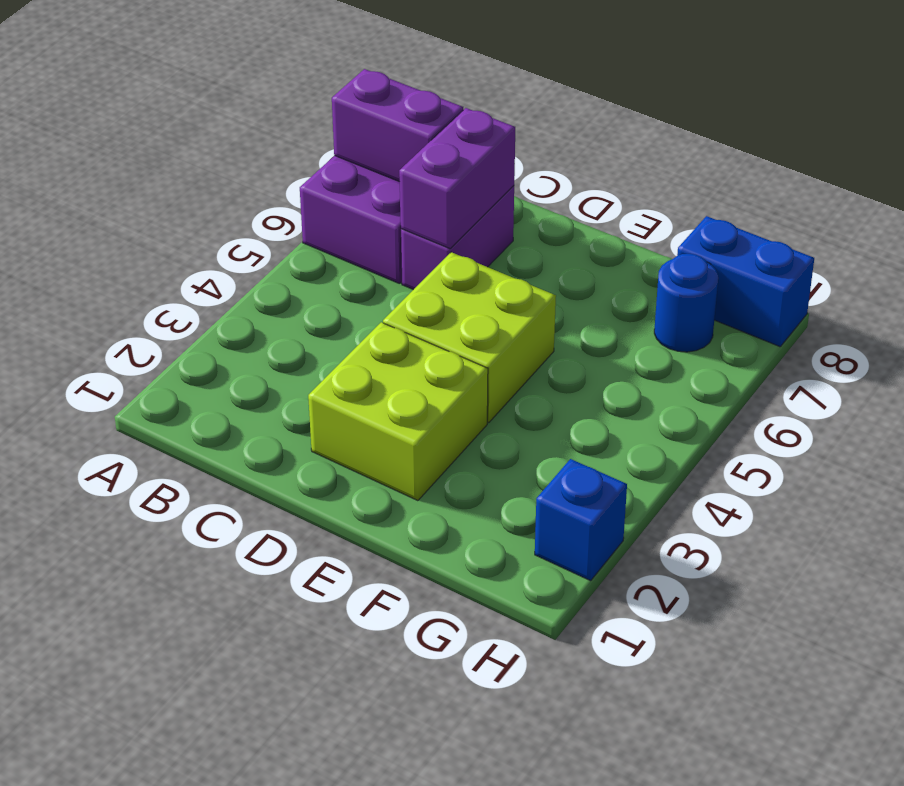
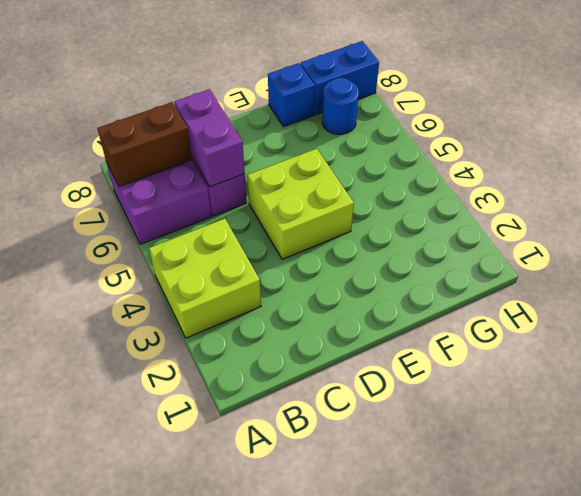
purple brick A7:B7 level 2 -> brown brick A7:B7 level 2
lime brick D2:E3 level 1 -> lime brick A3:B4 level 1
blue brick H2 level 1 -> blue brick F8 level 1

